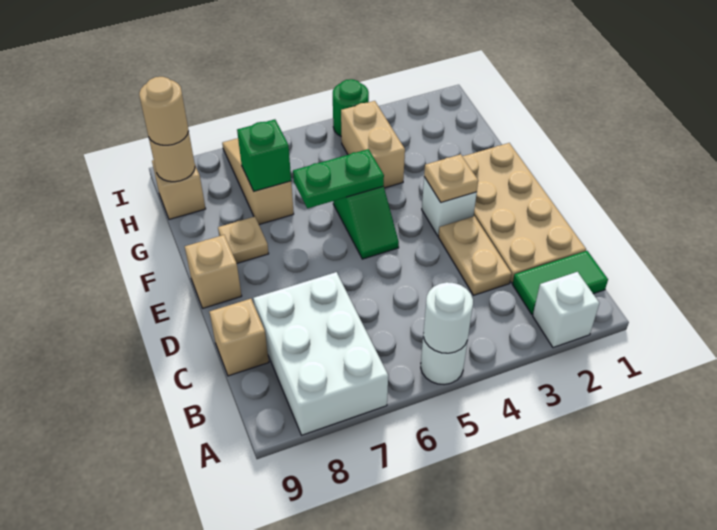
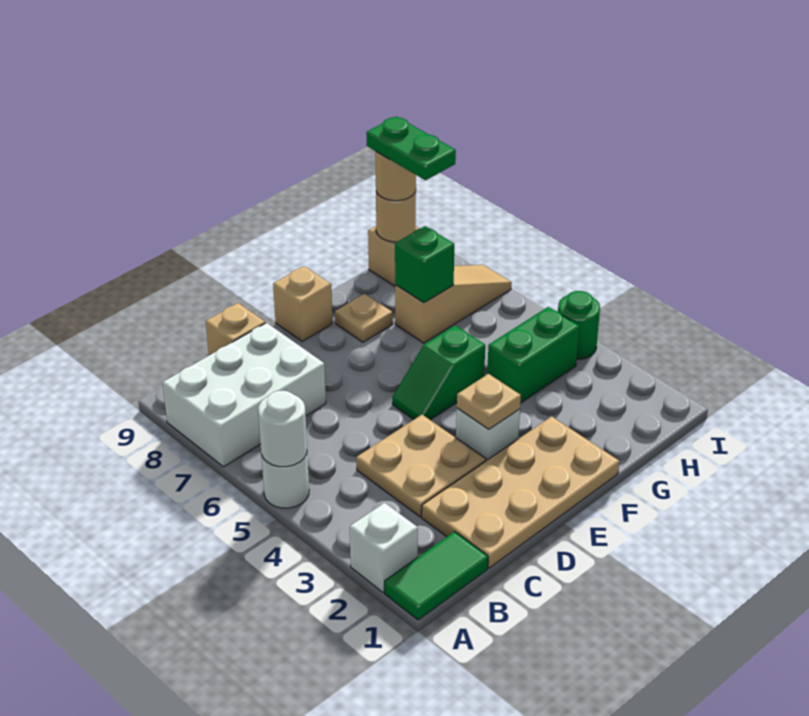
green tile B1:B2 level 1 -> green tile A1:B1 level 1
tan plate C3:D3 level 1 -> tan plate C3:D4 level 1
green plate F5:F6 level 2 -> green plate H8:H9 level 4
tan brick G4:H4 level 1 -> green brick G4:H4 level 1

